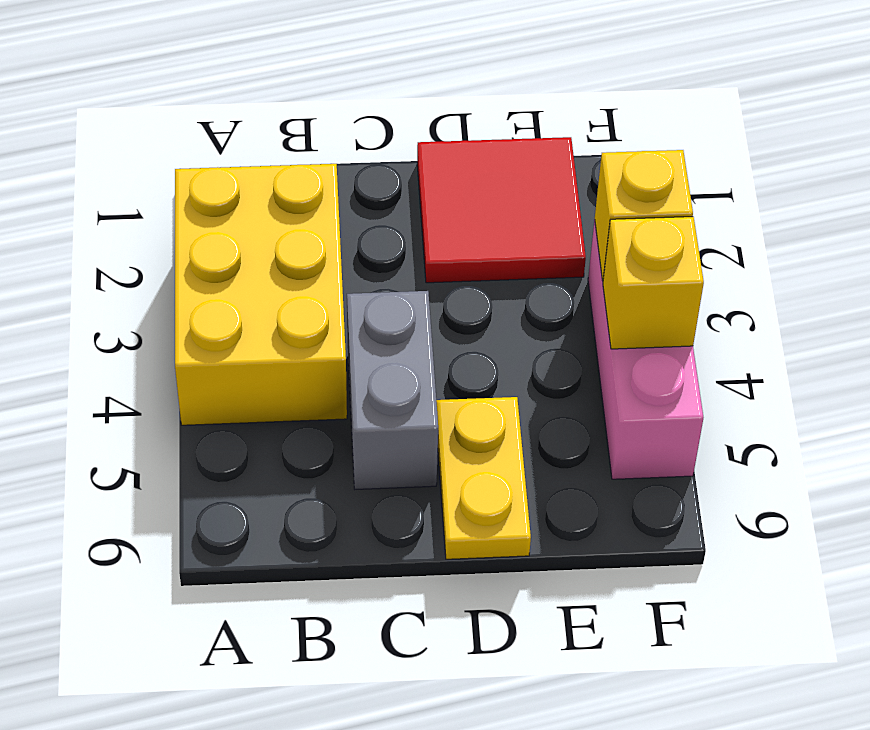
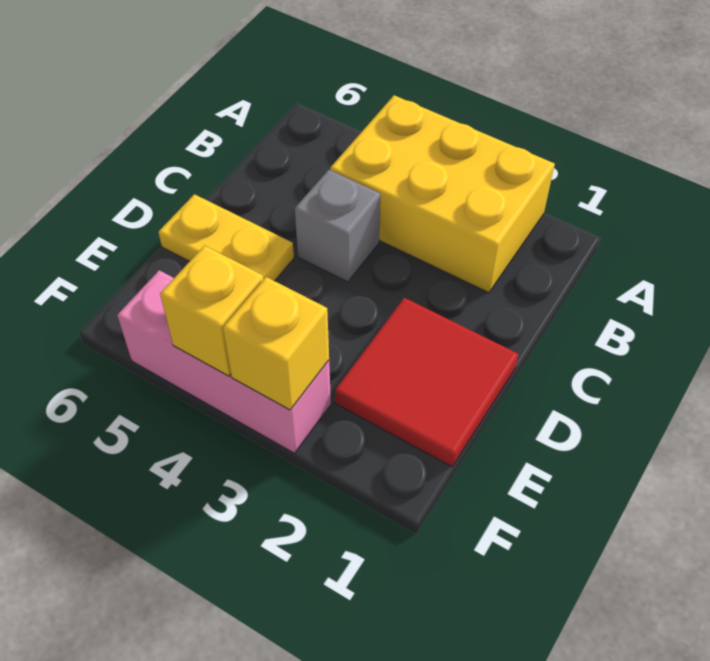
grey brick C4:C5 level 1 -> grey brick C4 level 1

